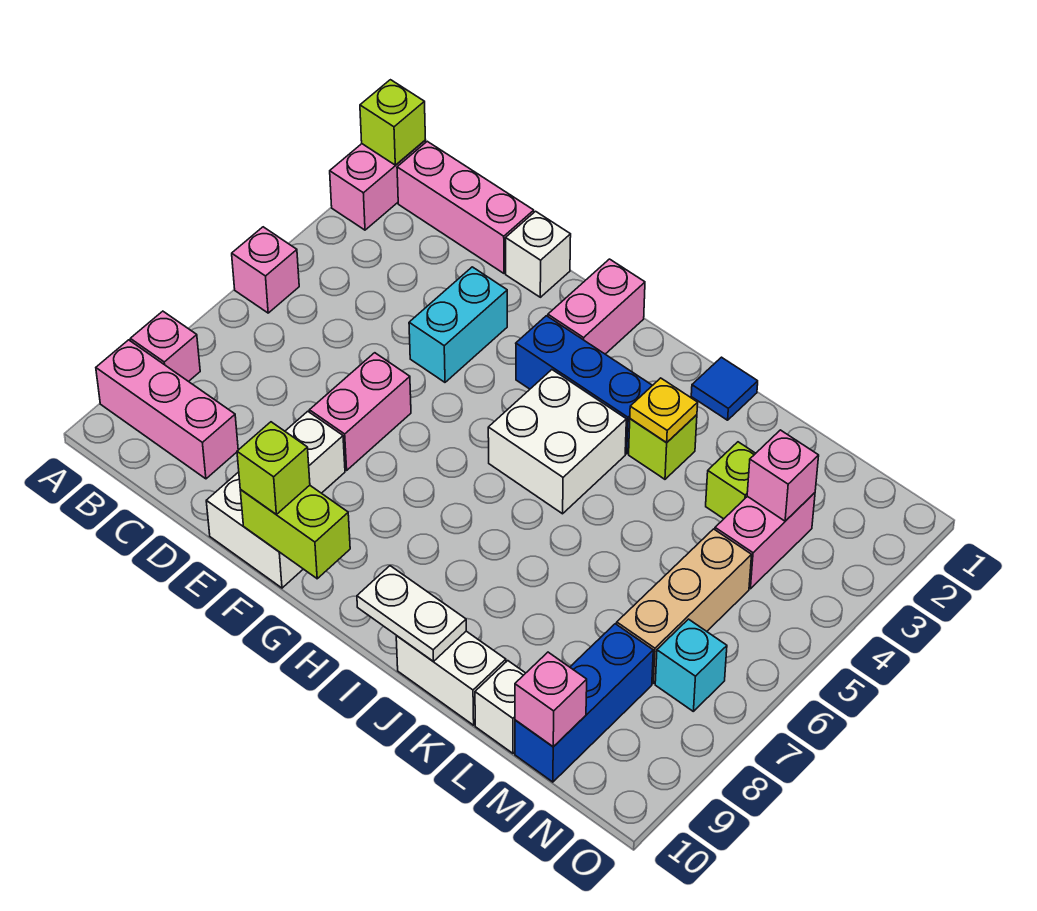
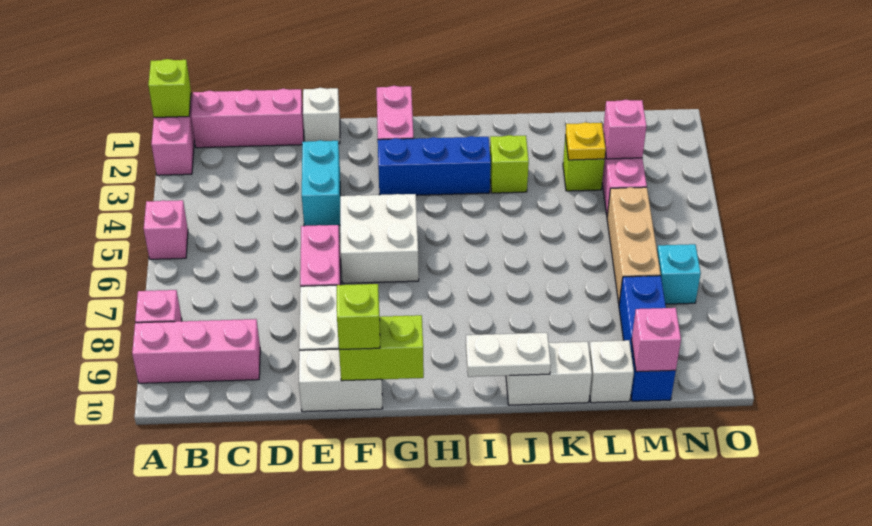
white brick H4:I5 level 1 -> white brick F5:G6 level 1
blue tile J1 level 1 -> none
yellow plate J3 level 2 -> yellow plate L3 level 2

